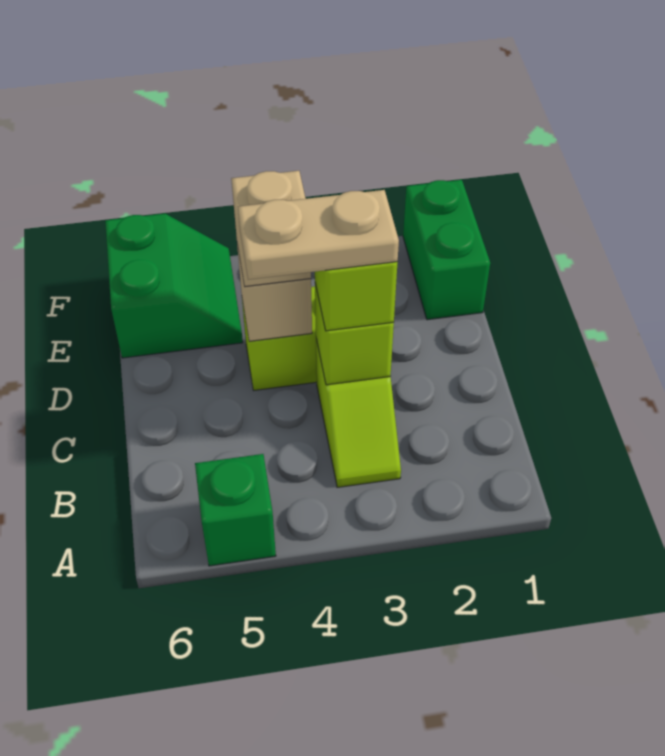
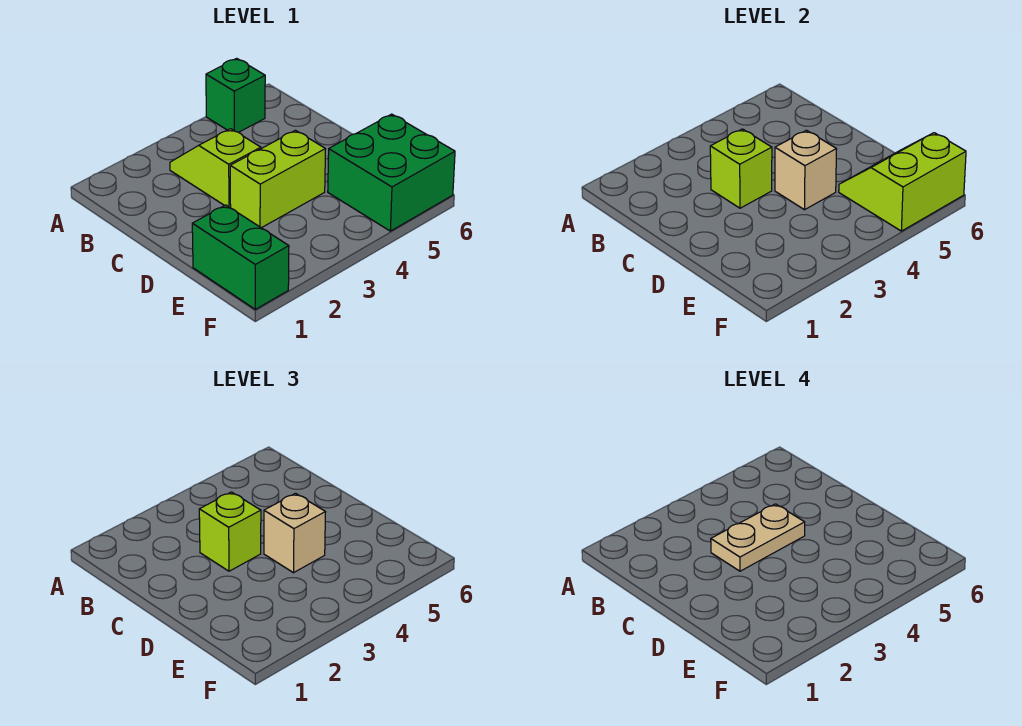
green slope E5:F6 level 1 top 6 -> green brick E5:F6 level 1
none -> lime slope E5:F6 level 2 top F

